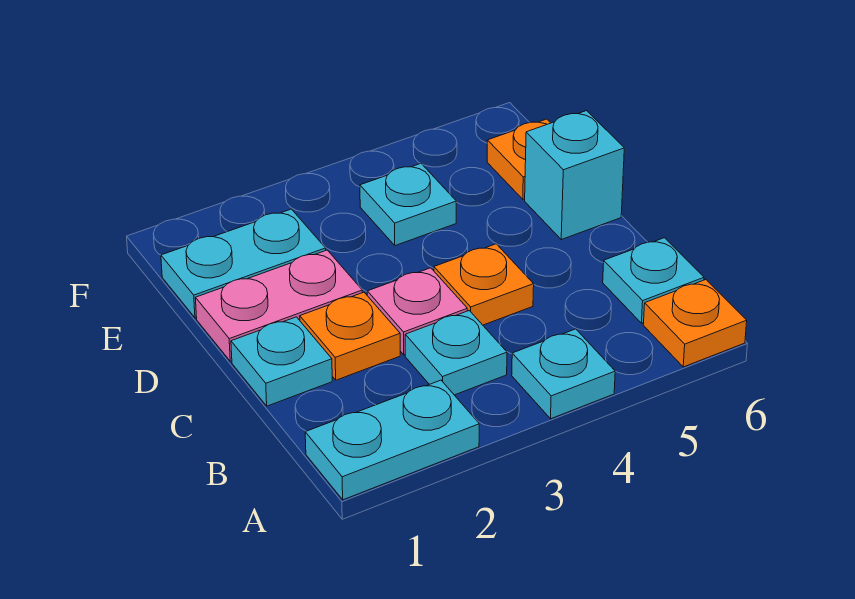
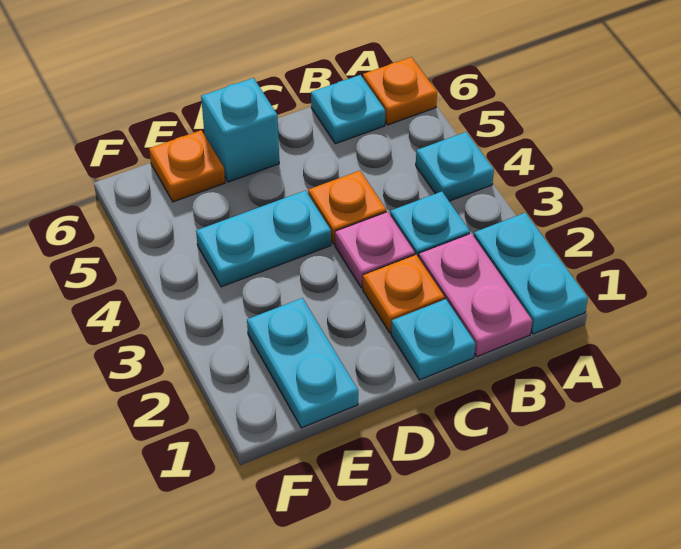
pink plate D1:D2 level 1 -> pink plate B1:B2 level 1
cyan plate E4 level 1 -> cyan plate D4:E4 level 1

